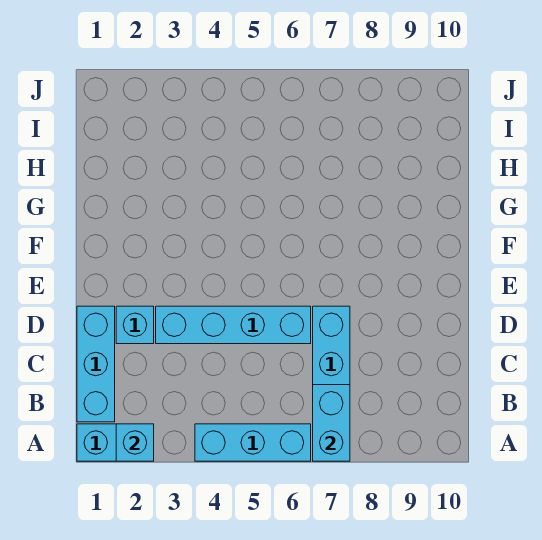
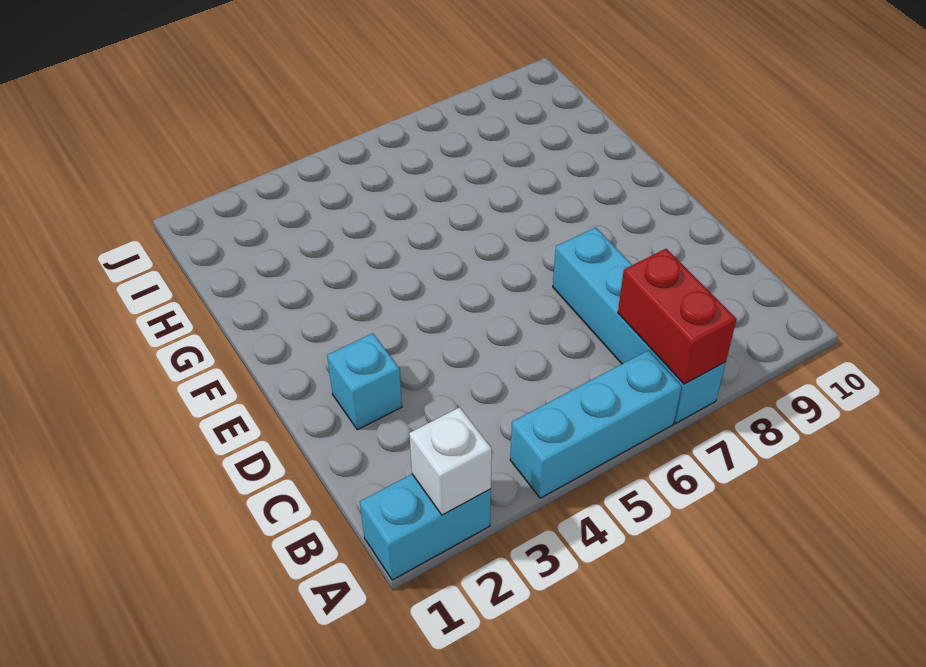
cyan brick A2 level 2 -> white brick A2 level 2
cyan brick A7:B7 level 2 -> red brick A7:B7 level 2
cyan brick B1:D1 level 1 -> none
cyan brick D3:D6 level 1 -> none

